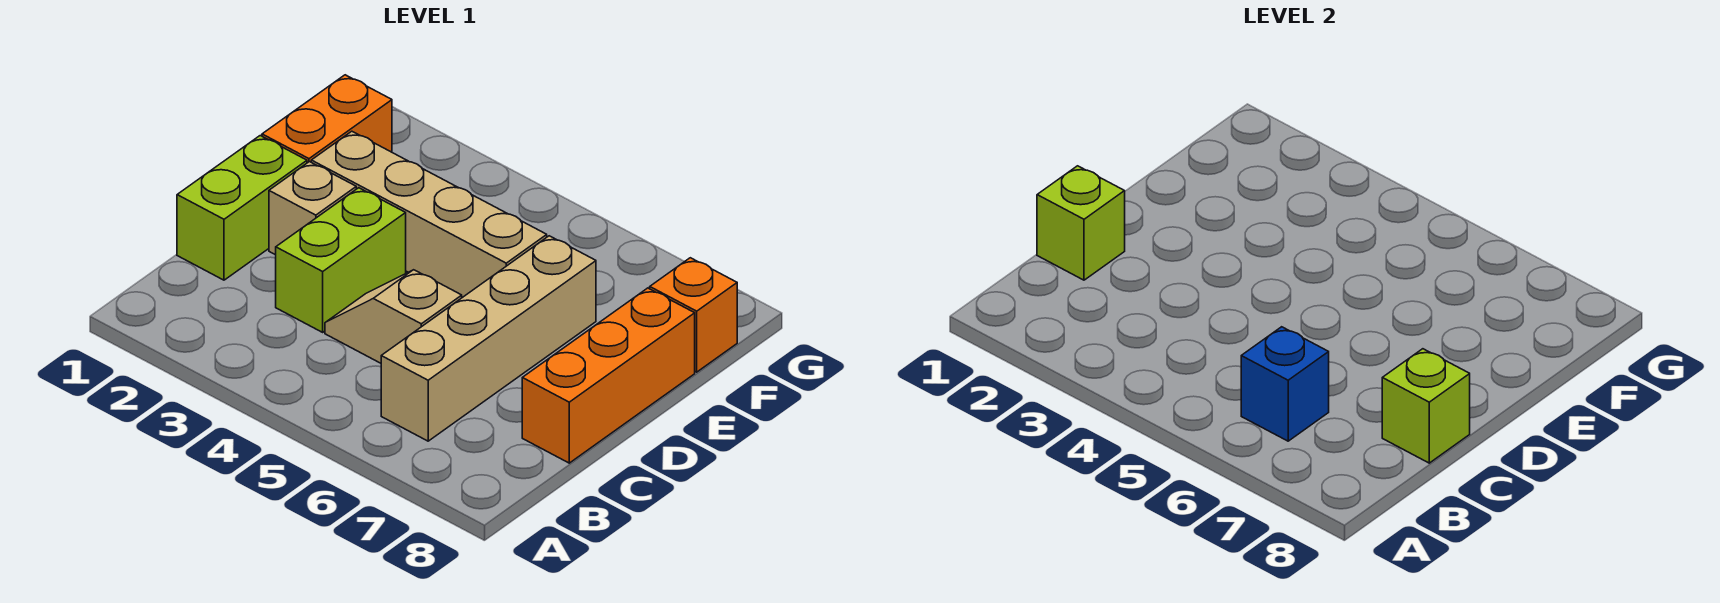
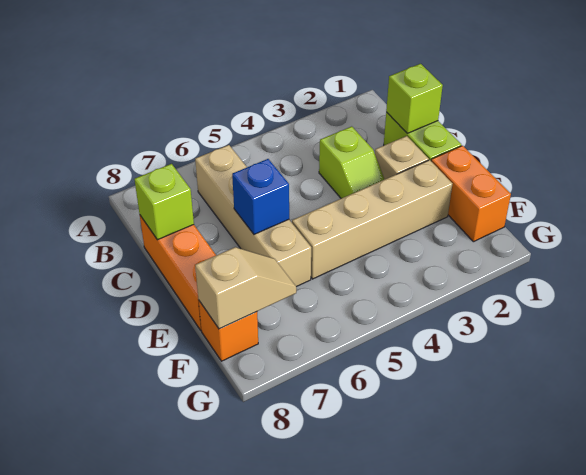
blue brick B6 level 2 -> blue brick D6 level 2
lime brick C3:D3 level 1 -> lime slope C3:D3 level 1 top C
tan slope C4:C5 level 1 top 5 -> tan slope F7:F8 level 2 top 8

